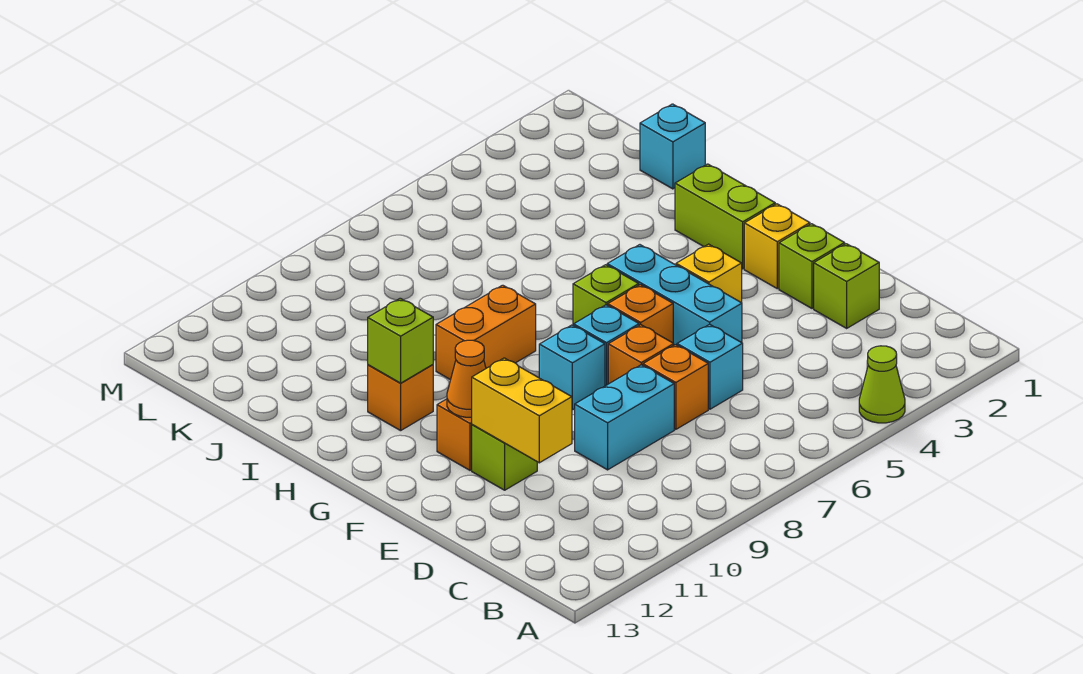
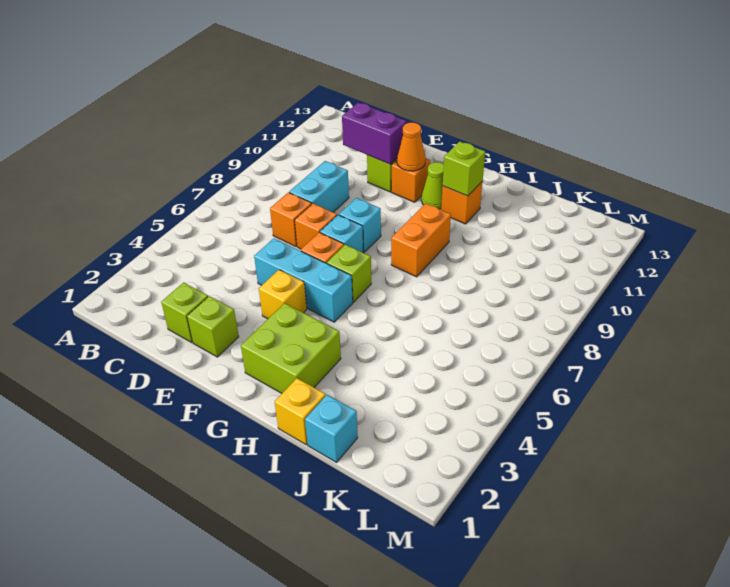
lime cone A4 level 1 -> lime cone G11 level 1
cyan brick D6 level 1 -> none
yellow brick D11:E11 level 2 -> purple brick D11:E11 level 2
yellow brick F2 level 1 -> yellow brick I1 level 1
lime brick G2:H2 level 1 -> lime brick G2:H3 level 1

